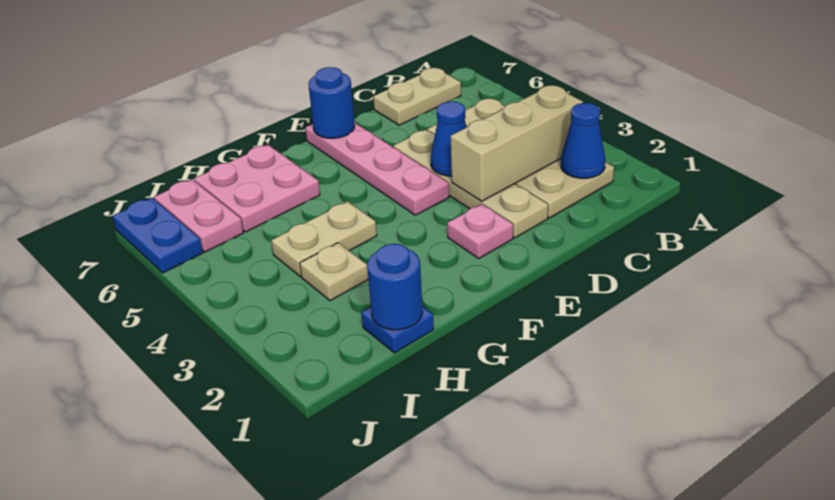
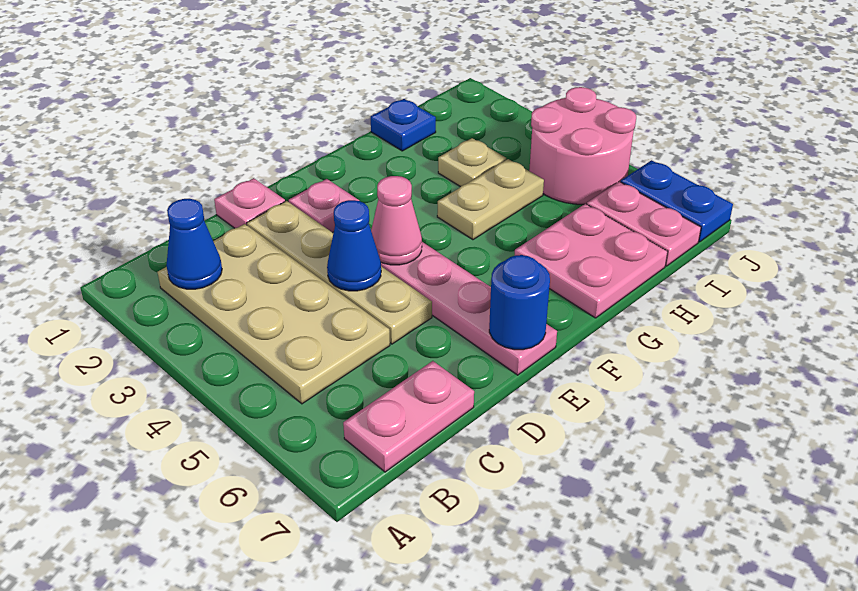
tan brick B3:D3 level 2 -> none
tan plate B7:C7 level 1 -> pink plate B7:C7 level 1
none -> pink plate D1 level 1
none -> pink cone E4 level 2
blue round brick H1 level 2 -> none
none -> pink round brick I4:J5 level 1

